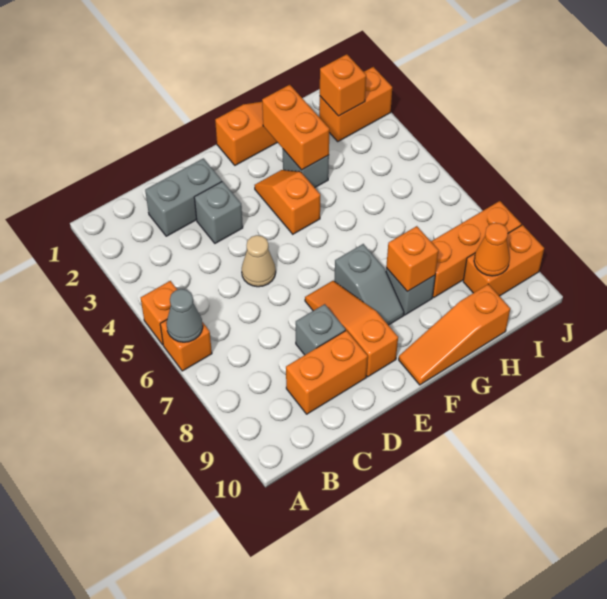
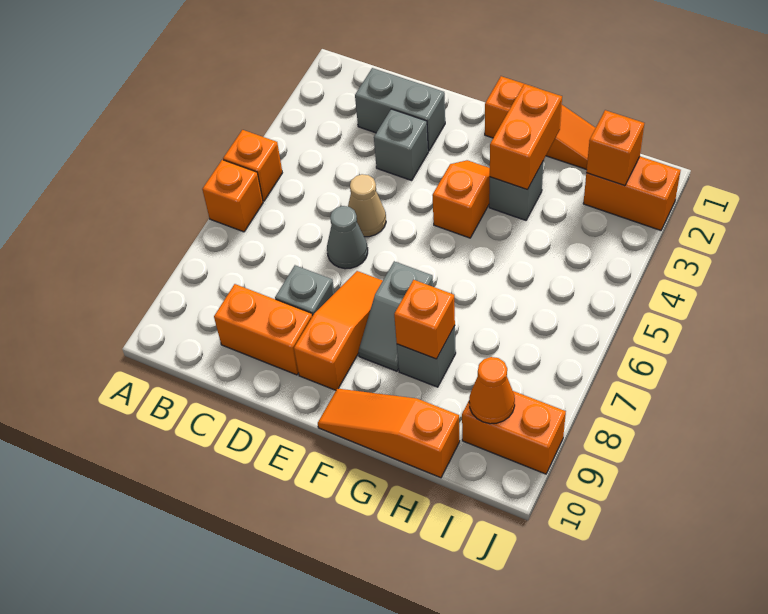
grey cone A6 level 2 -> grey cone D6 level 1
orange brick H8:J8 level 1 -> none

